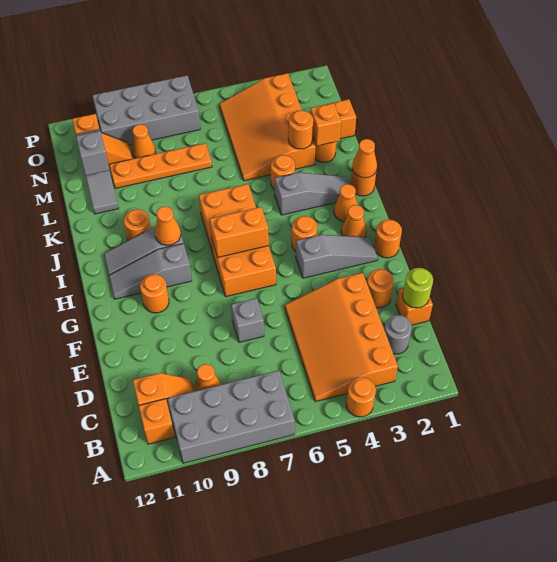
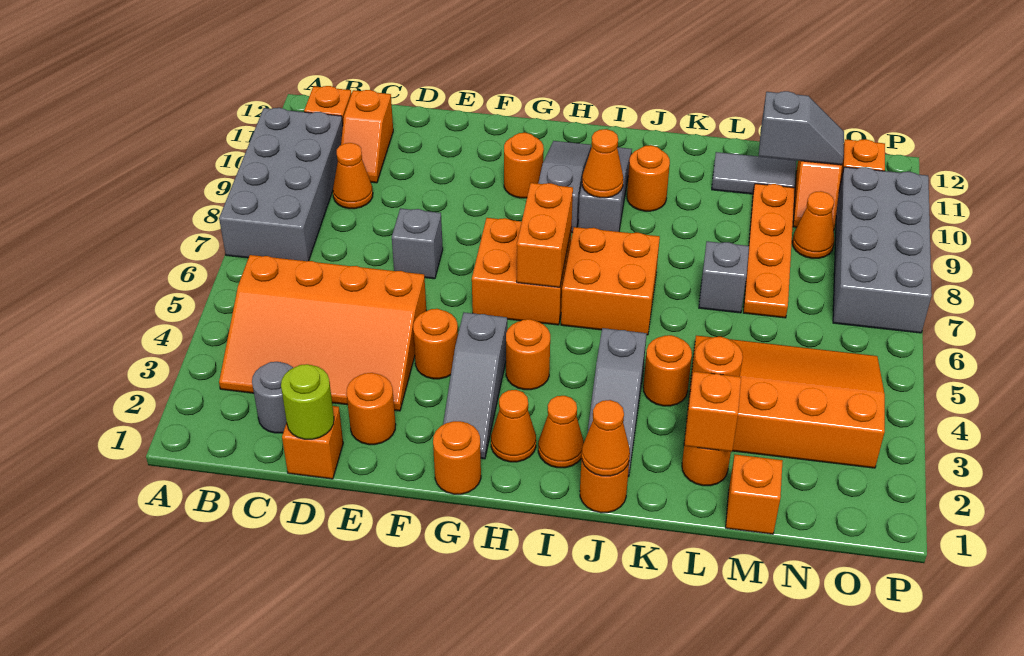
orange round brick A4 level 1 -> orange round brick F4 level 1
orange slope B3:E5 level 1 top 3 -> orange slope B3:E5 level 1 top 5
none -> grey brick L7 level 1

